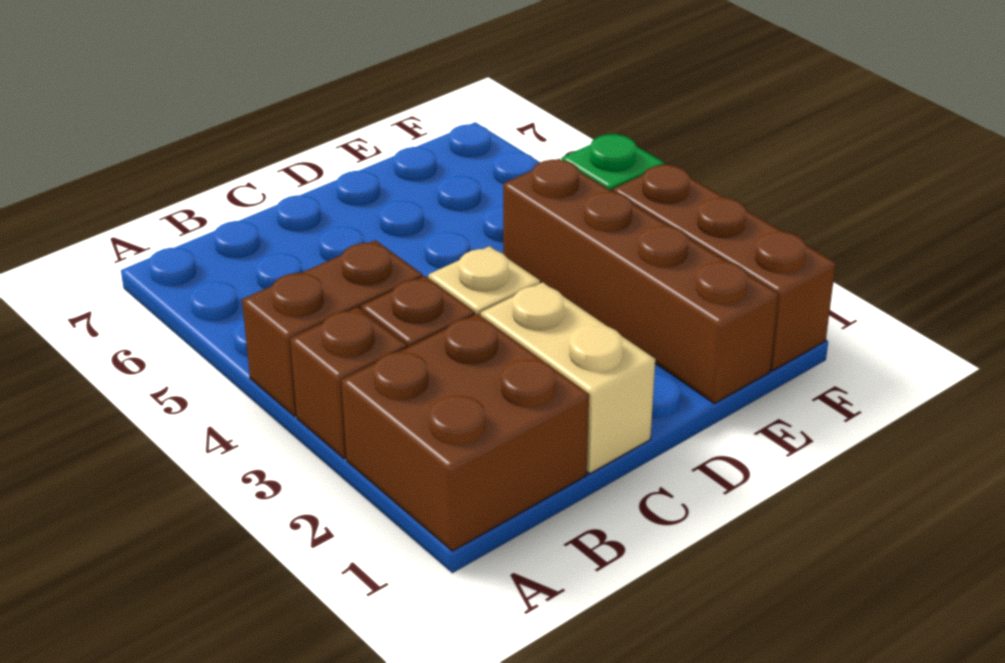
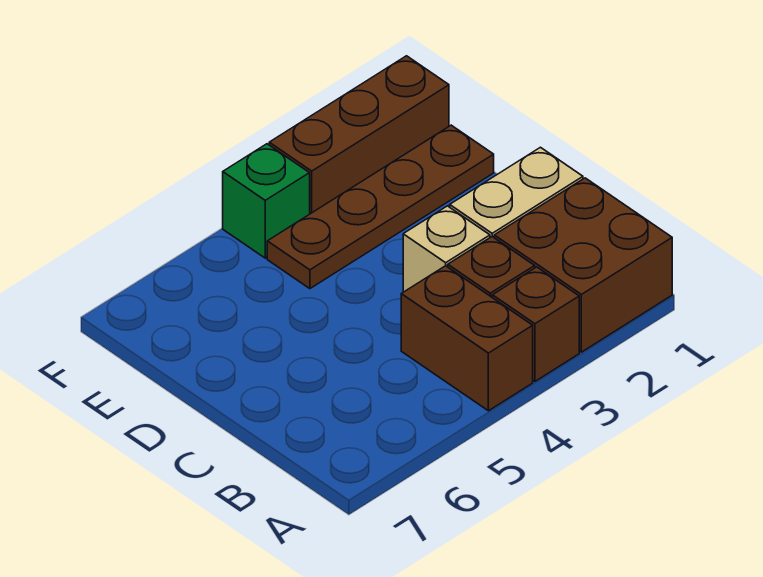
brown brick E1:E4 level 1 -> brown plate E1:E4 level 1

